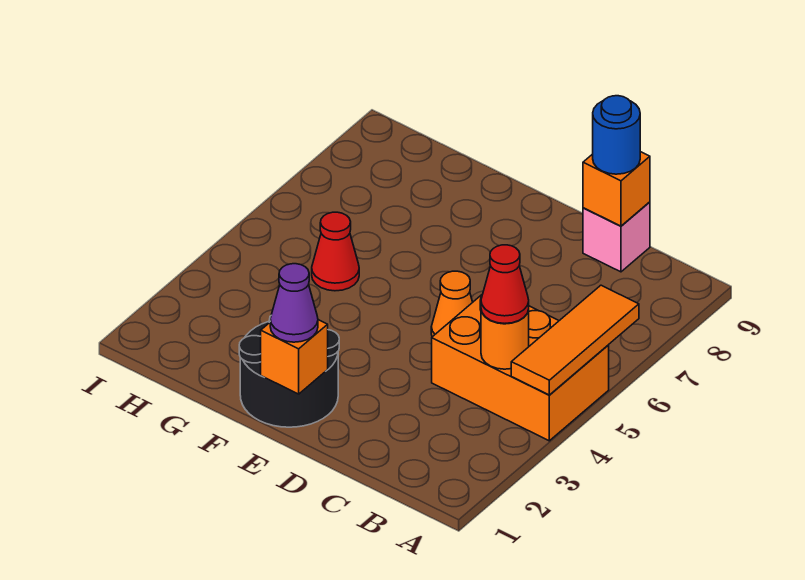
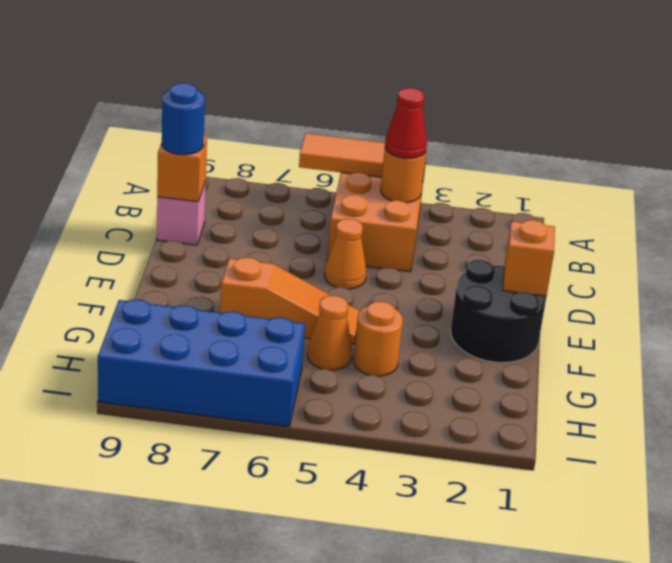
purple cone E1 level 3 -> none
none -> orange slope F5:F7 level 1 top 7
none -> orange round brick G4 level 1
red cone G5 level 1 -> orange cone G5 level 1
none -> blue brick H6:I9 level 1

